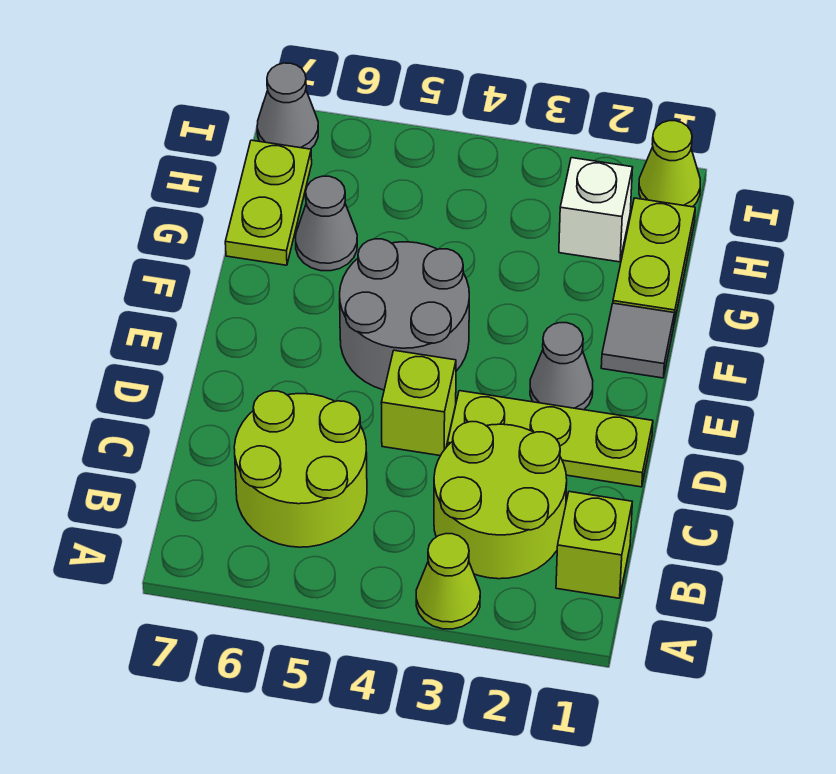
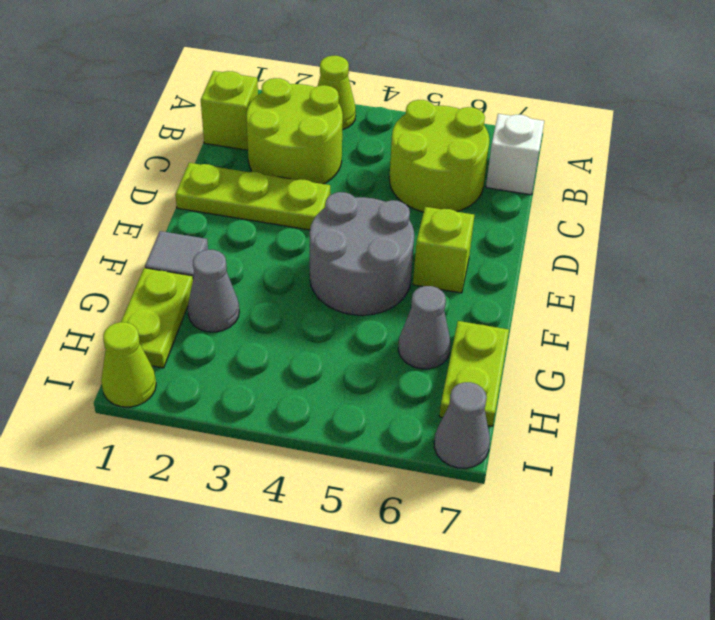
lime brick D4 level 1 -> lime brick E6 level 1
grey cone E2 level 1 -> grey cone G2 level 1
white brick H2 level 1 -> white brick B7 level 1

